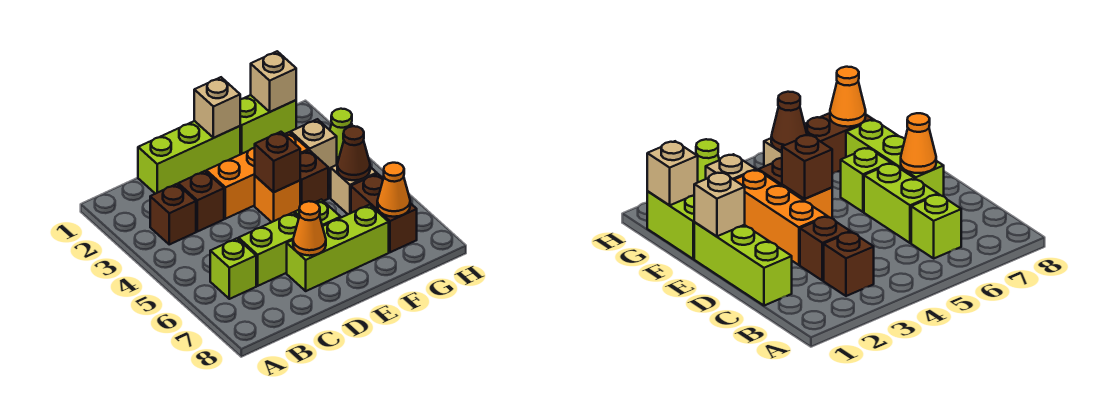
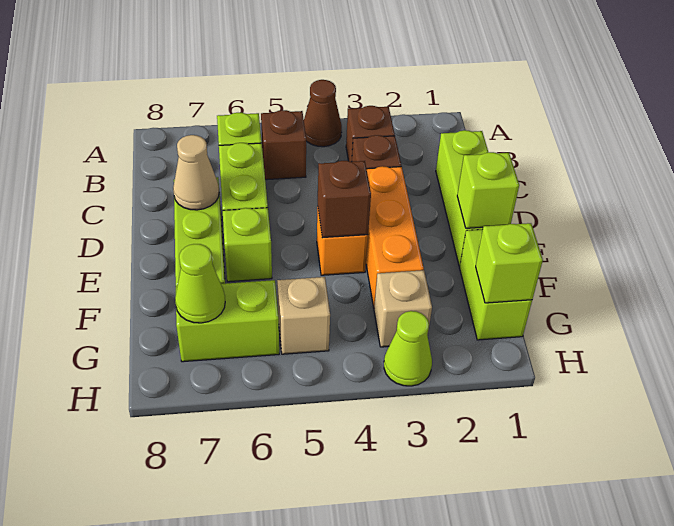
orange cone D7 level 2 -> tan cone D7 level 2
tan brick E1 level 2 -> lime brick E1 level 2
brown brick F4 level 1 -> brown brick B5 level 1
tan brick G1 level 2 -> lime brick G1 level 2
brown cone G5 level 2 -> brown cone A4 level 1
brown brick G6:G7 level 1 -> lime brick G6:G7 level 1
orange cone G7 level 2 -> lime cone G7 level 2

